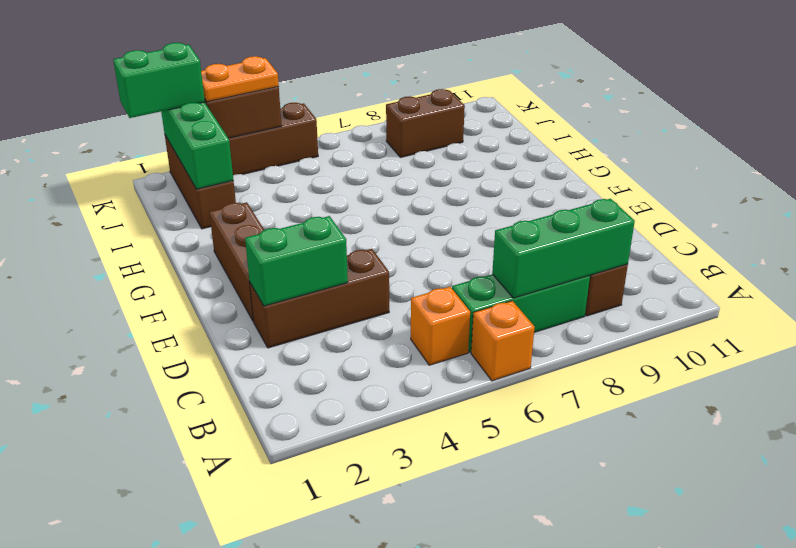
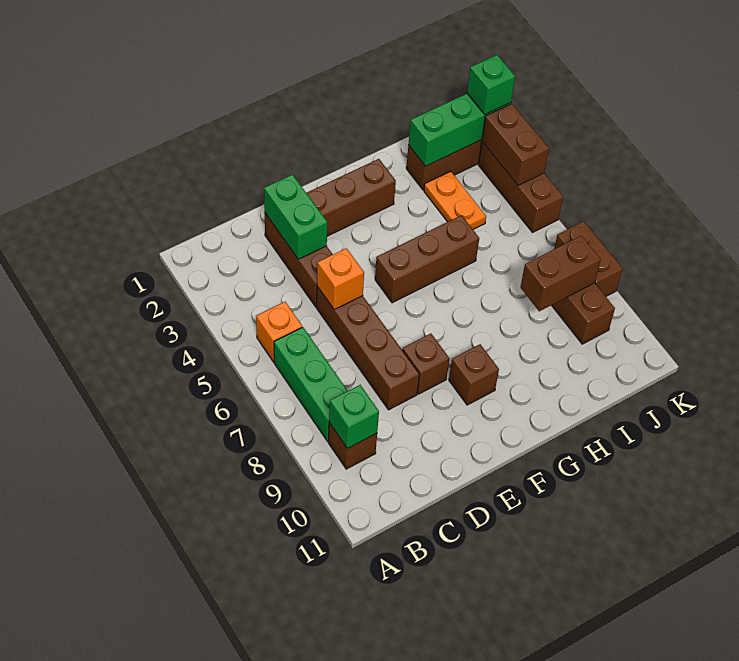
orange brick A6 level 1 -> orange brick D5 level 2
green brick B7:B9 level 2 -> green brick B9 level 2
none -> brown brick D5:D8 level 1
none -> brown brick E8 level 1
none -> brown brick F5:H5 level 1
none -> brown brick F9 level 1
none -> brown brick I8:J8 level 2
green brick K1:K2 level 3 -> green brick K2 level 3
orange plate K3:K4 level 3 -> orange plate I3:I4 level 1
none -> brown brick K7:K8 level 1

